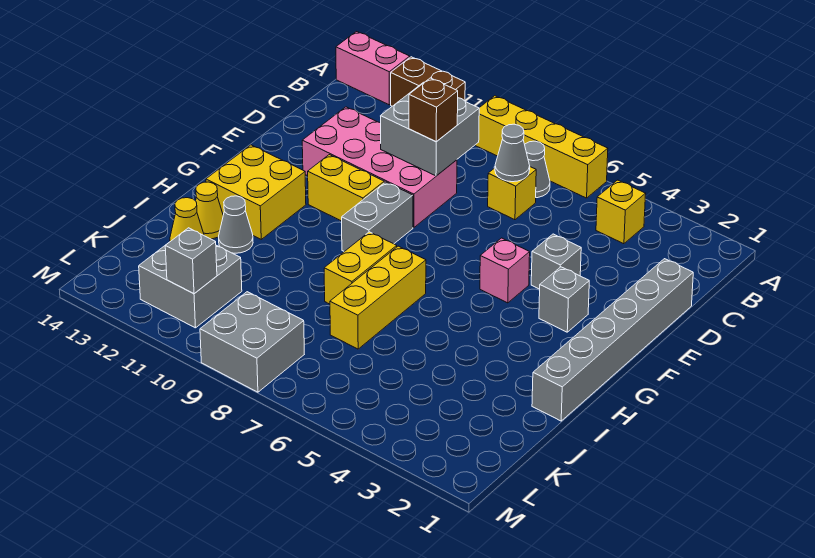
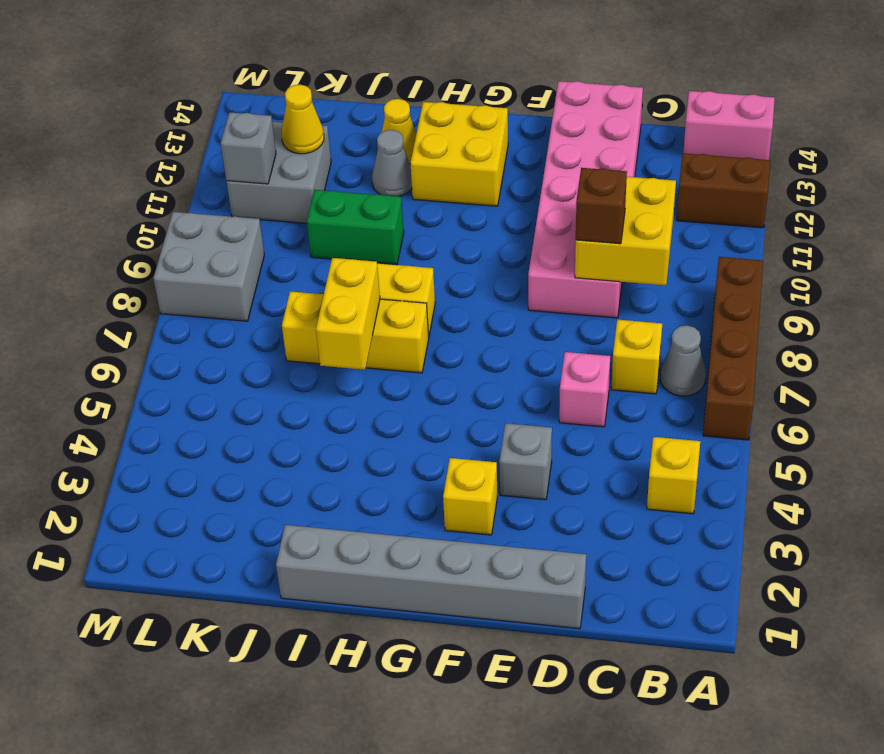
yellow brick A6:A9 level 1 -> brown brick A6:A9 level 1
brown brick A11:A12 level 1 -> brown brick A12:B12 level 1
pink brick A13:A14 level 1 -> pink brick A14:B14 level 1
grey cone C7 level 2 -> none
grey brick C9:D10 level 2 -> yellow brick C9:D10 level 2
pink brick D9:E12 level 1 -> pink brick D9:E14 level 1
grey brick F3 level 1 -> yellow brick F3 level 1
pink brick F5 level 1 -> pink brick D6 level 1
grey brick F9:G9 level 1 -> none
yellow brick F10:F11 level 1 -> yellow brick I6:I7 level 2
none -> green brick I10:J10 level 1

